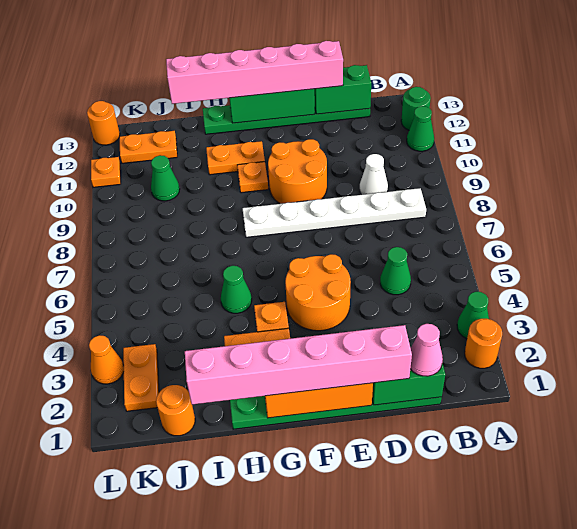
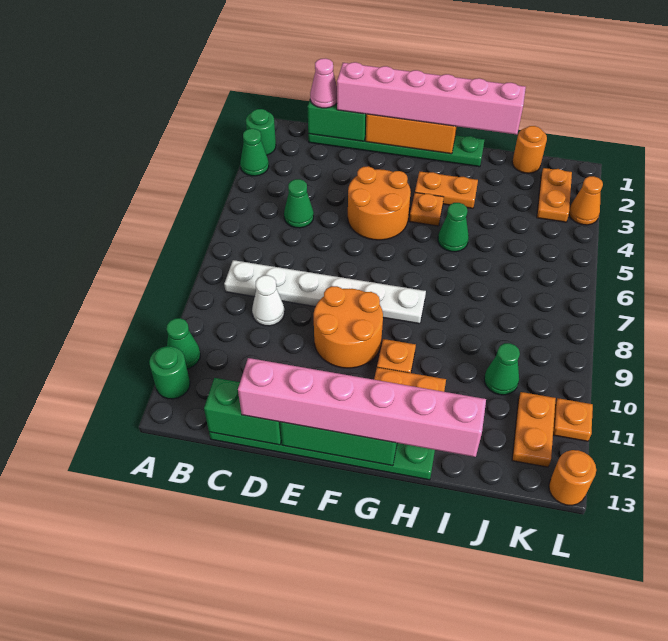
orange round brick A2 level 1 -> green round brick A2 level 1
orange plate J12:K12 level 1 -> orange plate K11:K12 level 1

